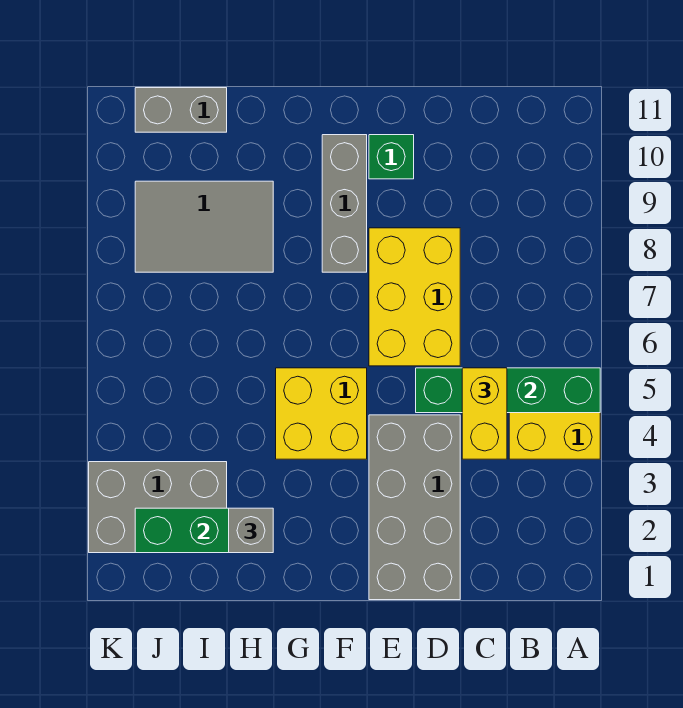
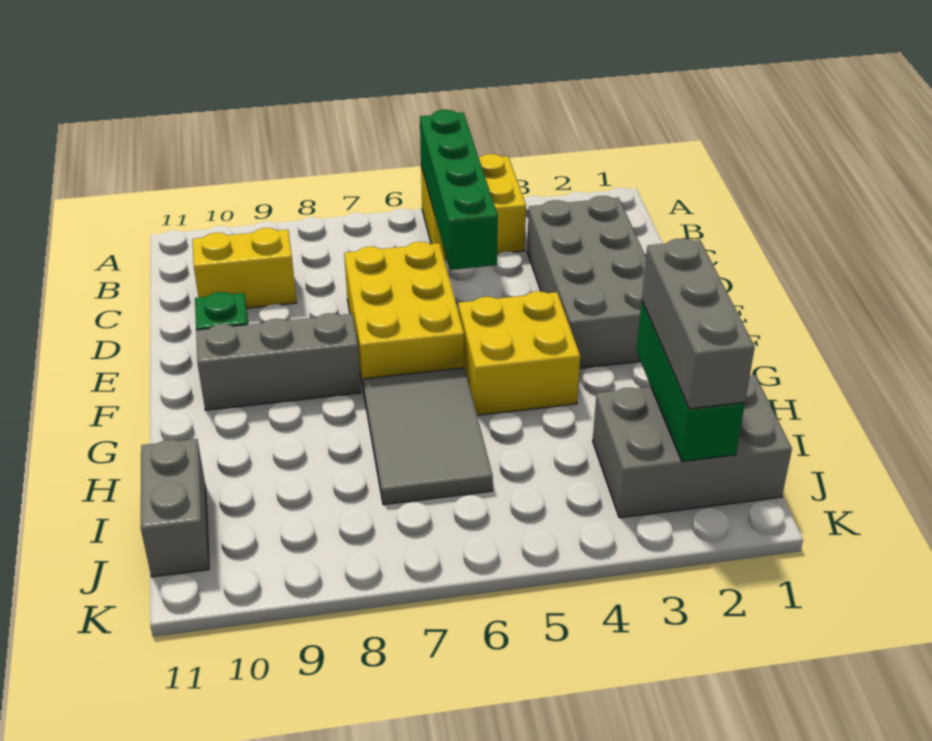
yellow brick C4:C5 level 3 -> yellow brick C9:C10 level 1
grey brick D1:E4 level 1 -> grey brick C2:F3 level 1
yellow brick D6:E8 level 1 -> yellow brick D6:F7 level 1
grey brick H2 level 3 -> grey brick H2:J2 level 3
grey tile H8:J9 level 1 -> grey tile G6:I7 level 1
grey brick I2:K3 level 1 -> grey brick I1:J3 level 1

